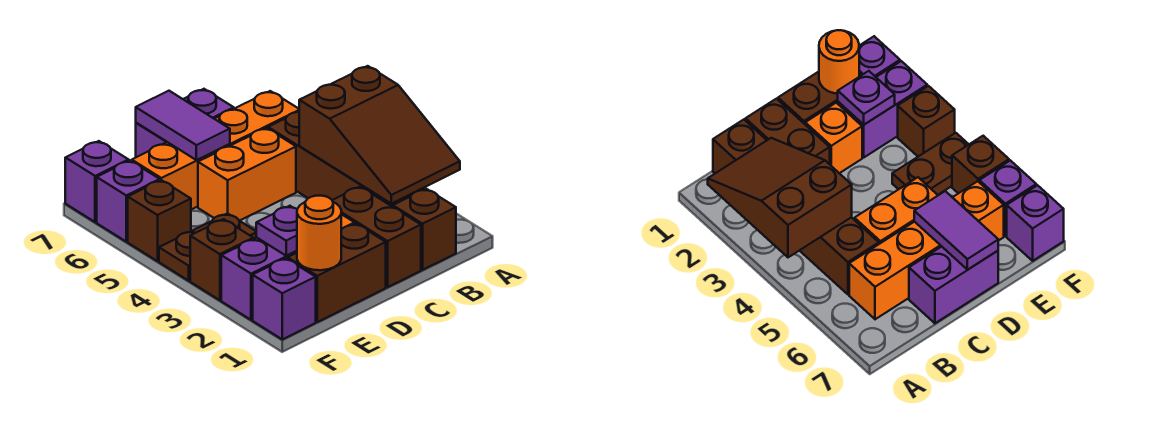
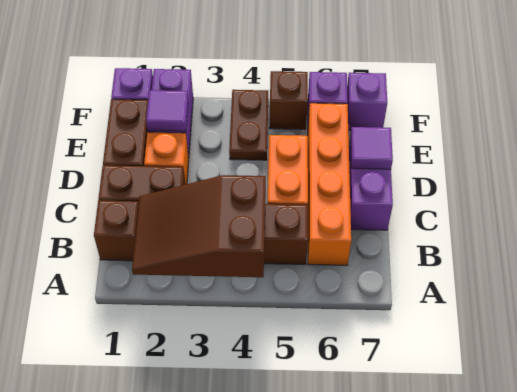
purple tile D6:D7 level 2 -> purple tile D7 level 2
orange round brick E1 level 2 -> none
purple plate E2 level 2 -> purple tile E2 level 2
brown brick F3 level 1 -> none

